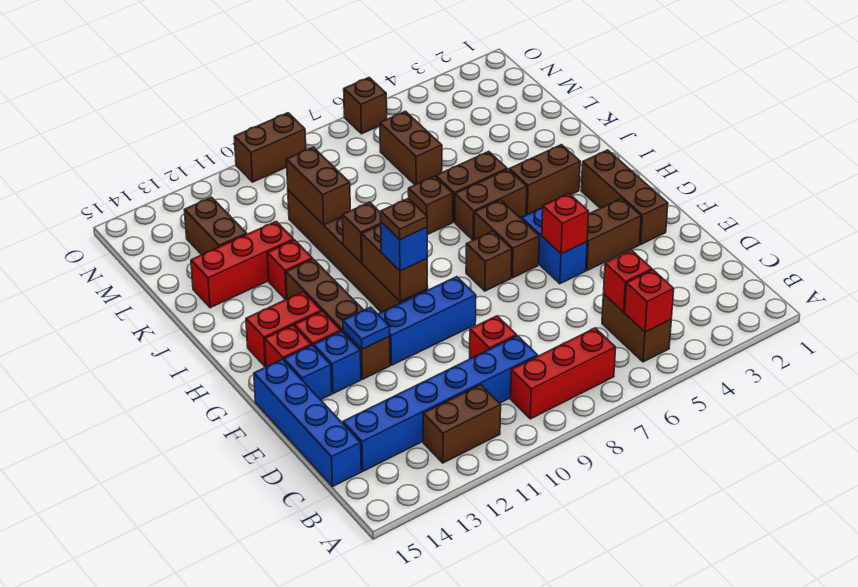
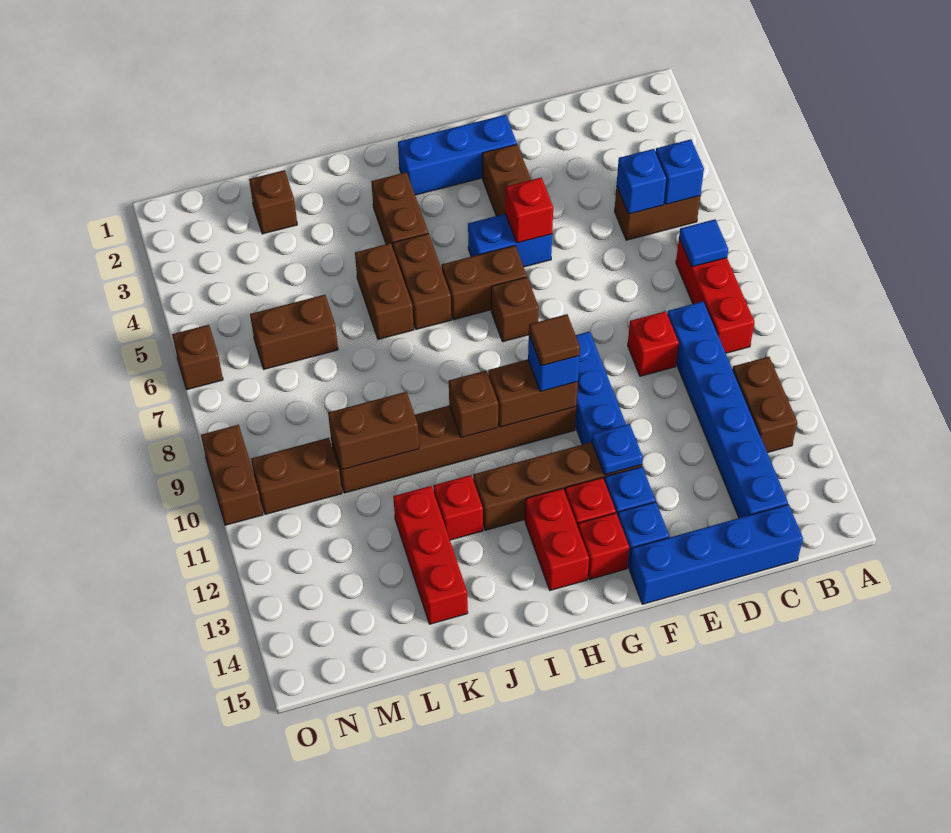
red brick B5 level 2 -> blue brick B5 level 2
none -> blue tile B7 level 2
red brick C5 level 2 -> blue brick C5 level 2
brown brick F2:H2 level 1 -> blue brick F2:H2 level 1
brown plate G10 level 4 -> brown tile G10 level 4
brown brick J7 level 1 -> brown brick L2 level 1
brown brick L13:M13 level 1 -> brown brick M10:N10 level 1

